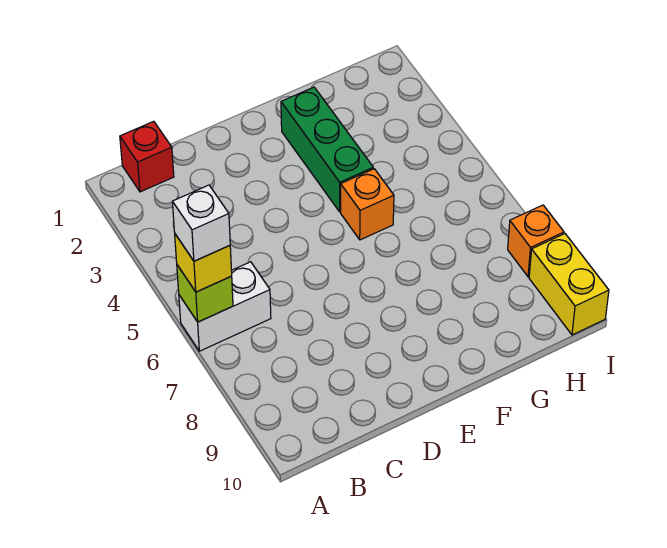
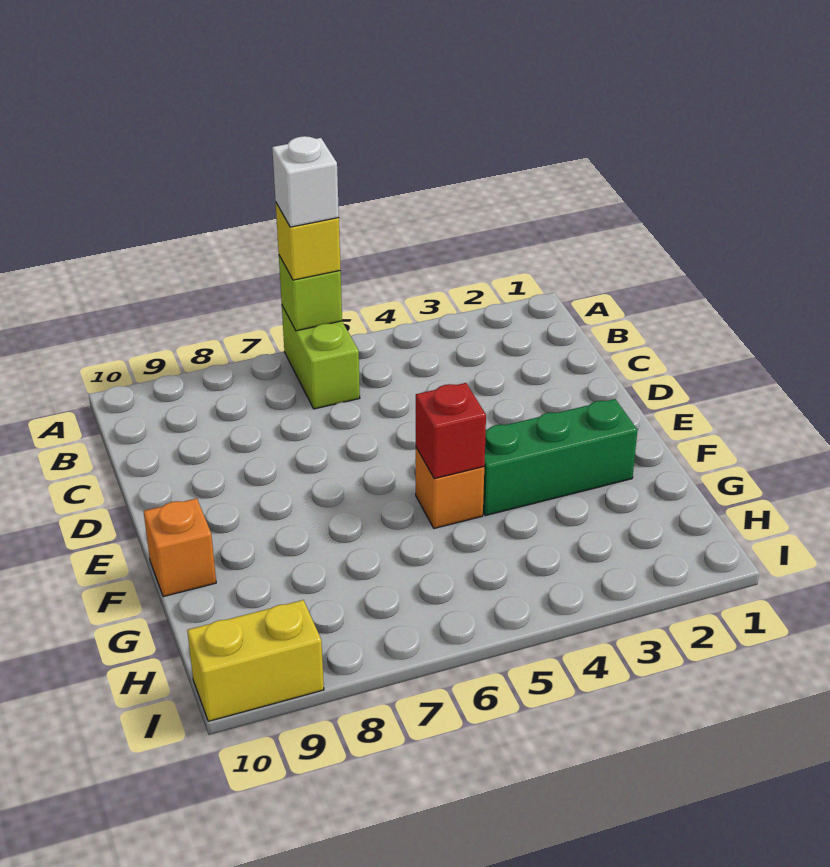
white brick A6:B6 level 1 -> lime brick A6:B6 level 1
red brick B1 level 1 -> red brick F5 level 2
orange brick I8 level 1 -> orange brick F10 level 1

